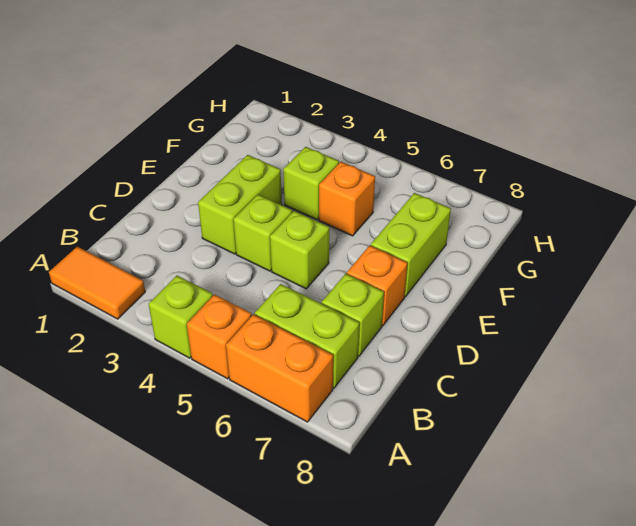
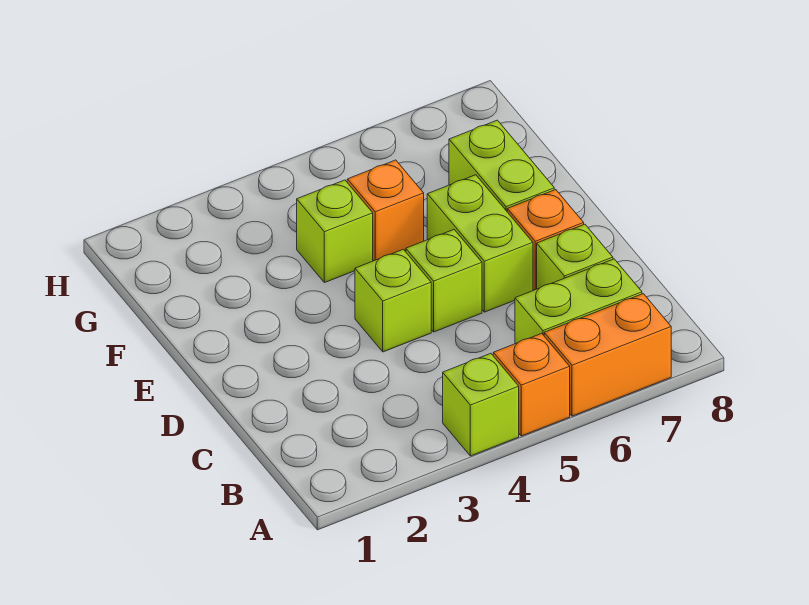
orange tile A1:A2 level 1 -> none
lime brick D3:E3 level 1 -> lime brick D6:E6 level 1

